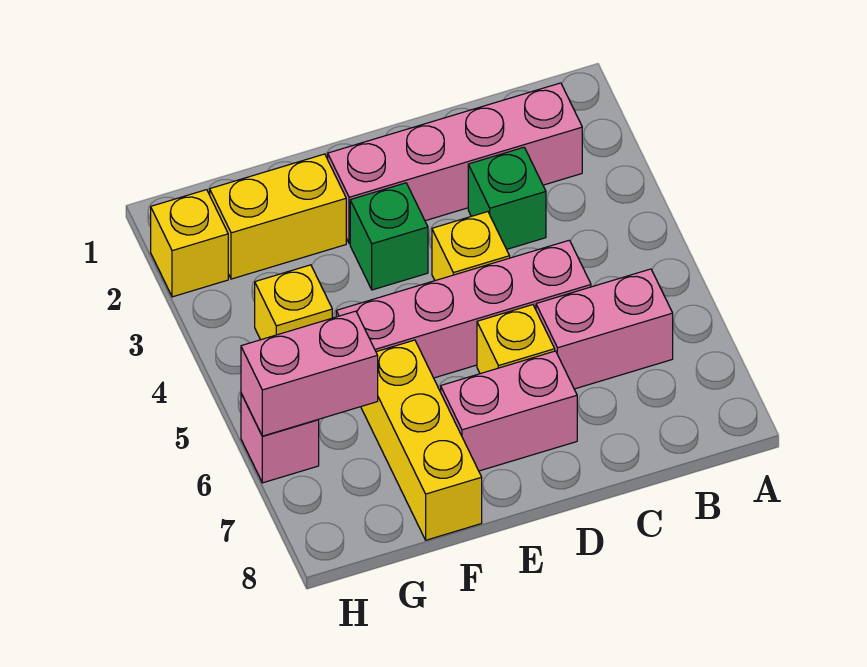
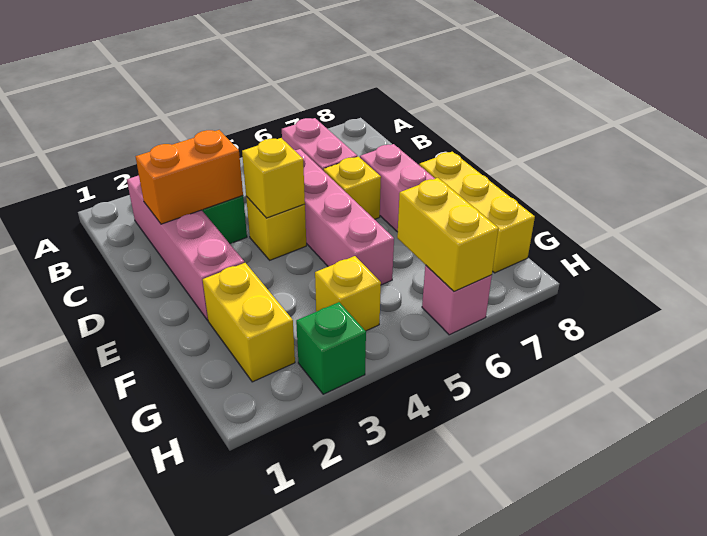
none -> orange brick C2:C3 level 2
green brick E3 level 1 -> green brick H3 level 1
yellow brick F6:F8 level 1 -> yellow brick E8:G8 level 1
pink brick G6:H6 level 2 -> yellow brick G6:H6 level 2
yellow brick H2 level 1 -> yellow brick D4 level 2

